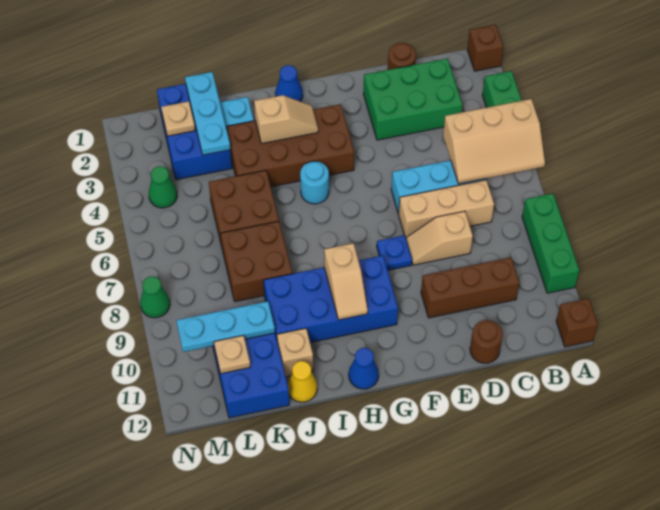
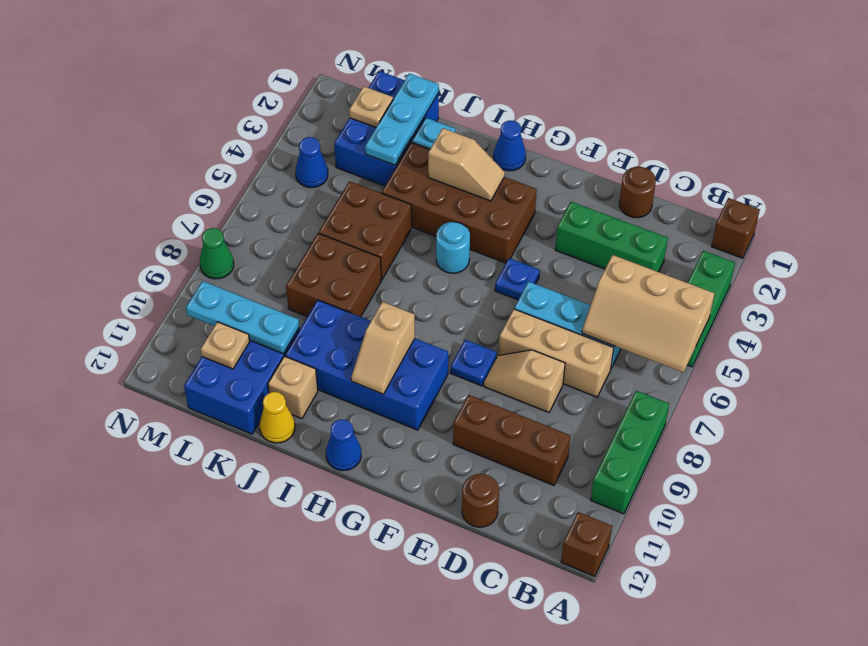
green brick C2:E3 level 1 -> green brick C3:E3 level 1
none -> blue plate F5 level 1
green cone M4 level 1 -> blue cone M4 level 1

